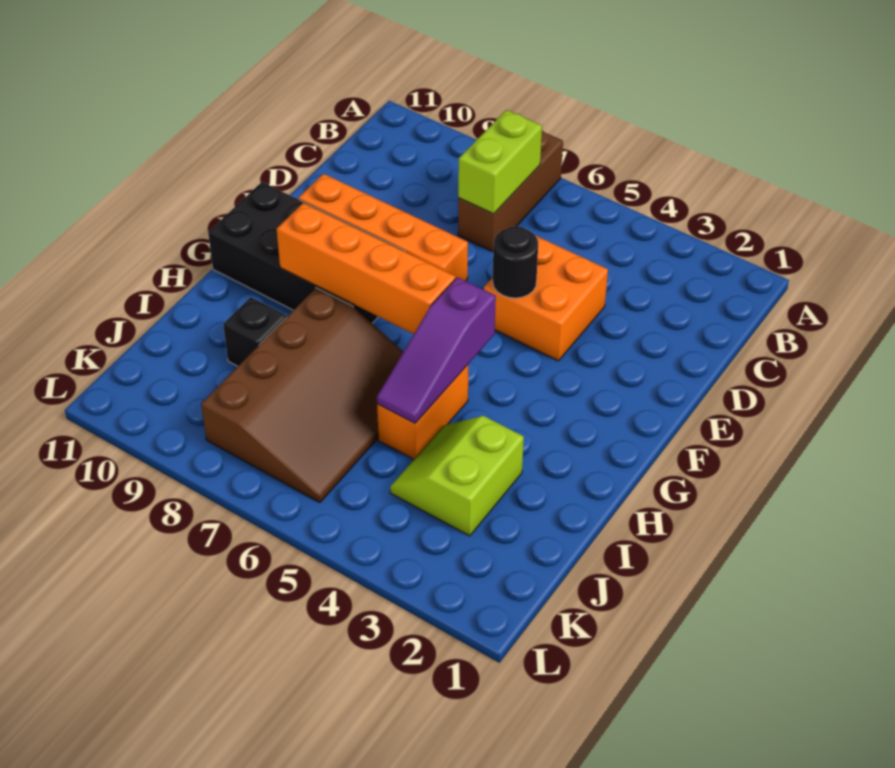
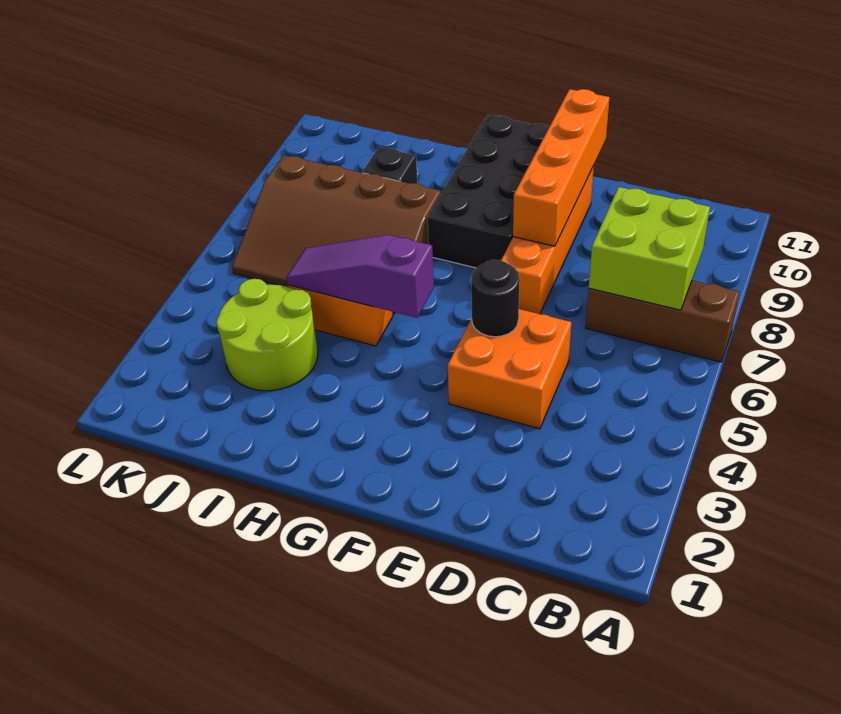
lime brick B7:C7 level 2 -> lime brick B7:C8 level 2
orange brick G6:G9 level 2 -> orange brick E8:E11 level 2
lime slope I3:J4 level 1 top 3 -> lime round brick I3:J4 level 1

